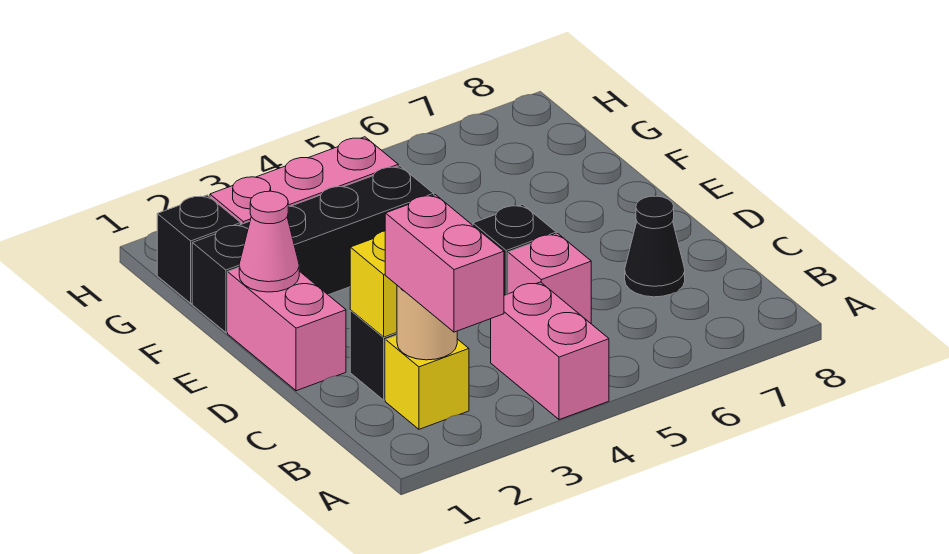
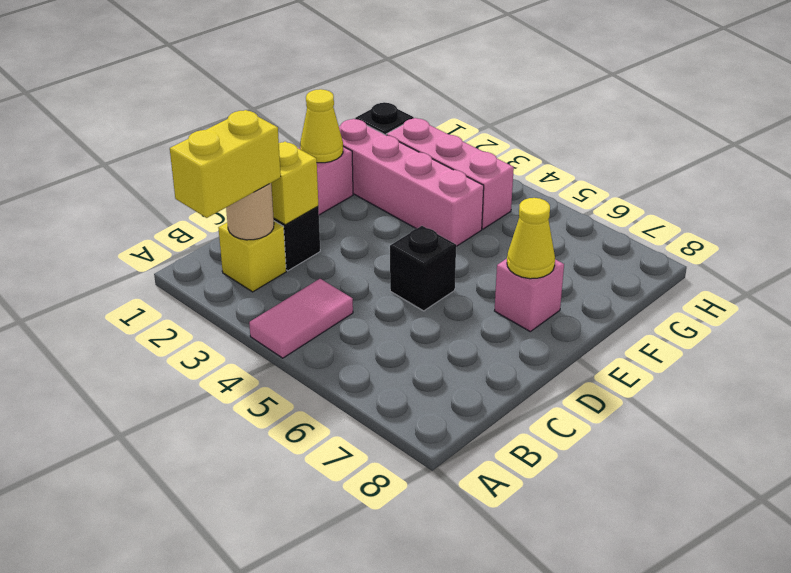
pink brick A2:B2 level 3 -> yellow brick A2:B2 level 3
pink brick A4:B4 level 1 -> pink tile A4:B4 level 1
pink brick C5 level 1 -> pink brick E7 level 1
black cone C7 level 1 -> none
pink cone E1 level 2 -> yellow cone E1 level 2
none -> yellow cone E7 level 2
black brick F1:F4 level 1 -> pink brick F1:F4 level 1

